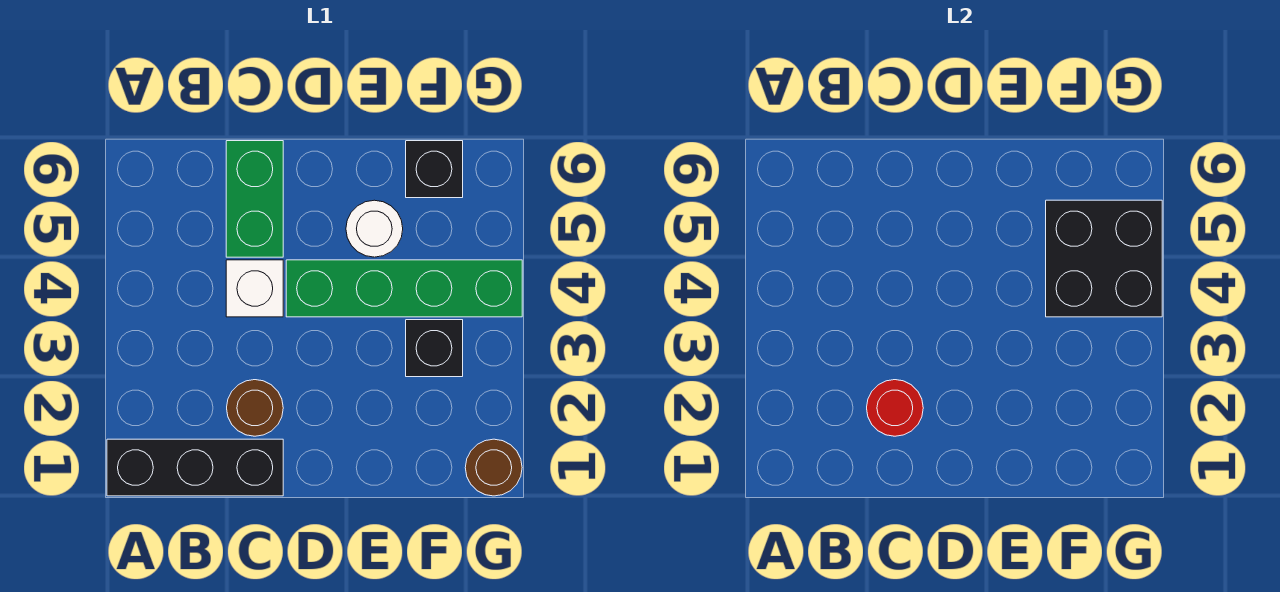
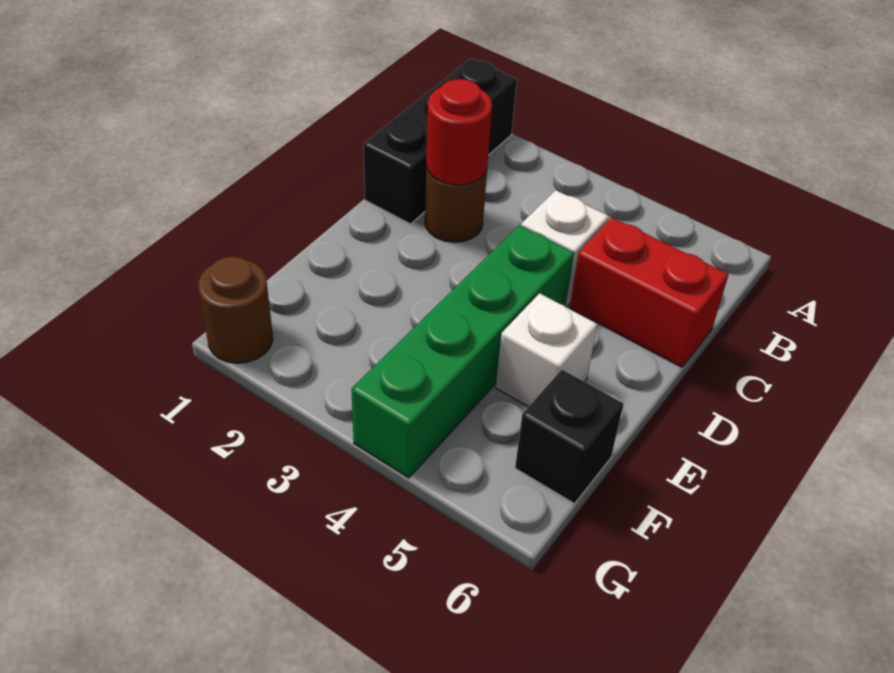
green brick C5:C6 level 1 -> red brick C5:C6 level 1
white round brick E5 level 1 -> white brick E5 level 1
black brick F3 level 1 -> none
black brick F4:G5 level 2 -> none

